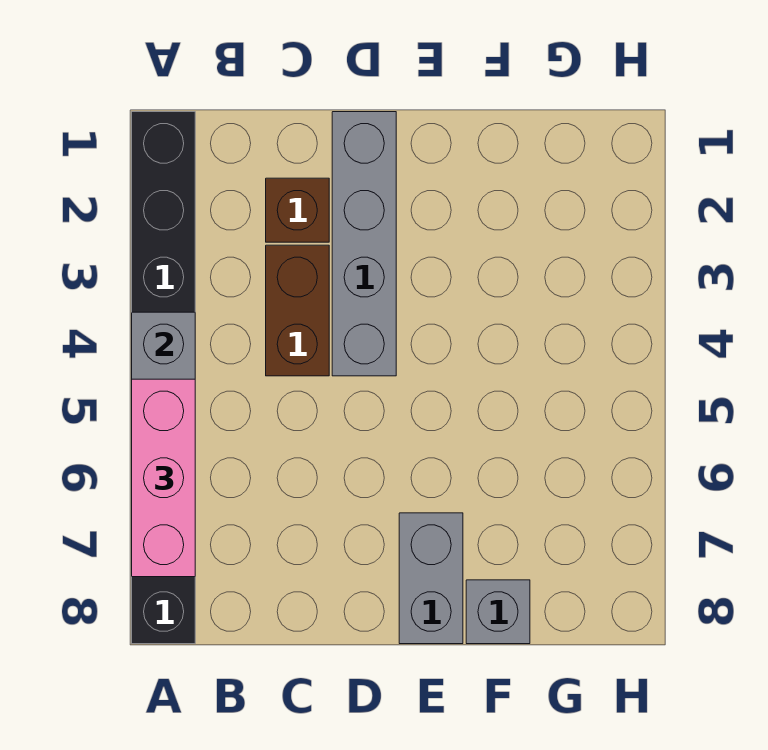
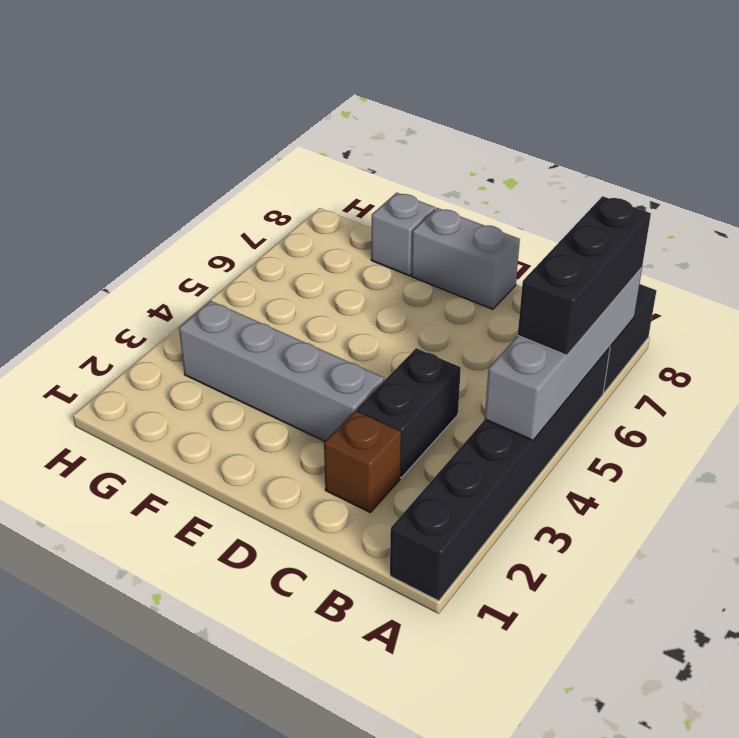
pink brick A5:A7 level 3 -> black brick A5:A7 level 3
brown brick C3:C4 level 1 -> black brick C3:C4 level 1
grey brick D1:D4 level 1 -> grey brick D3:G3 level 1
grey brick E7:E8 level 1 -> grey brick D8:E8 level 1

